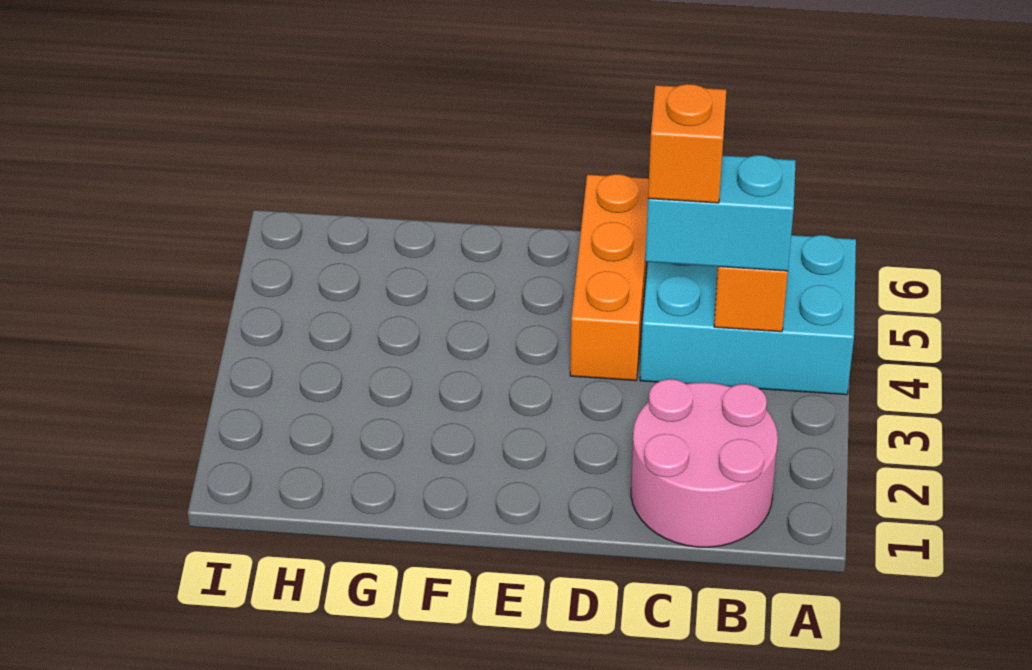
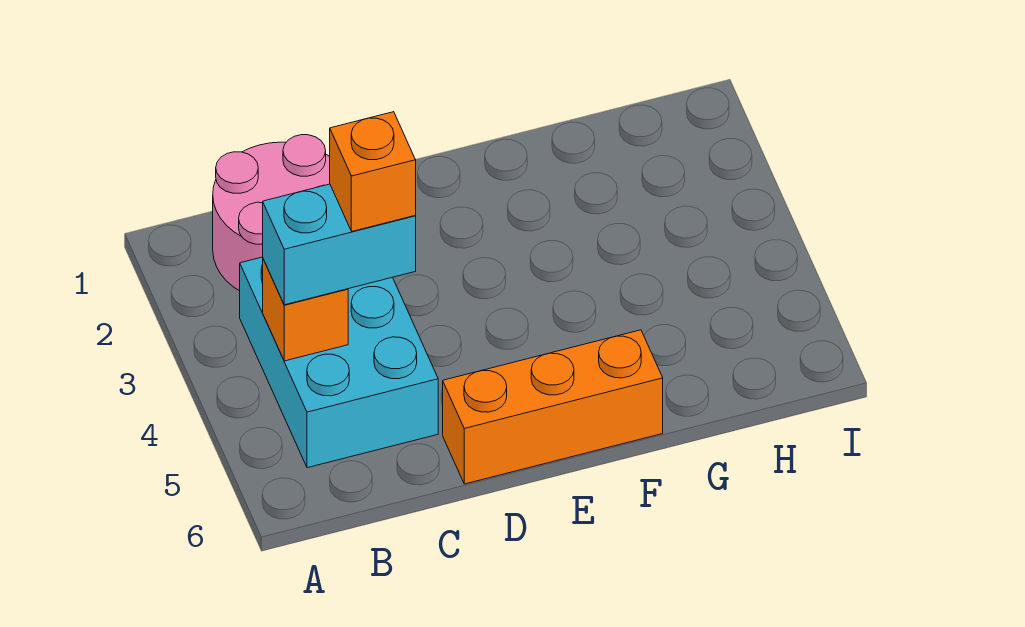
cyan brick A4:C5 level 1 -> cyan brick B3:C5 level 1
orange brick D4:D6 level 1 -> orange brick D6:F6 level 1

